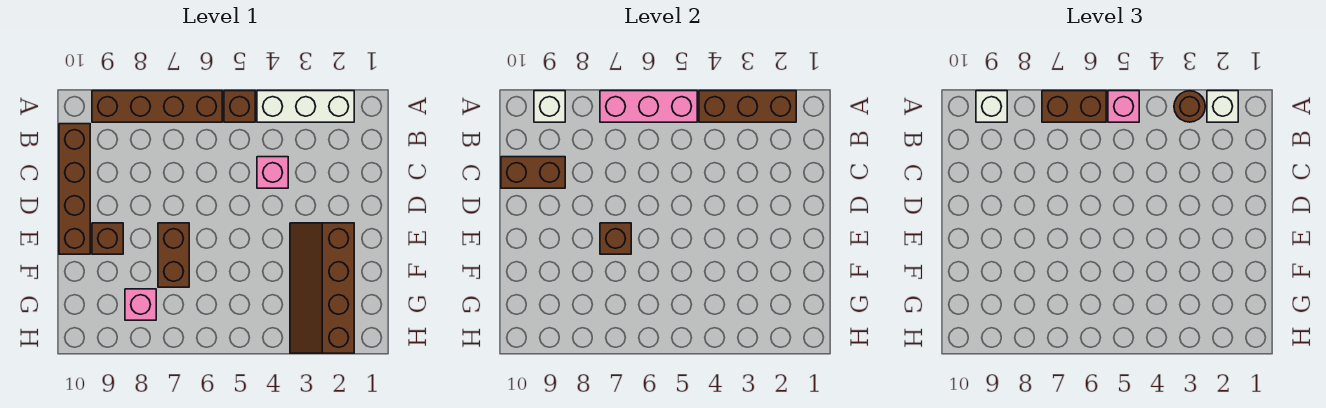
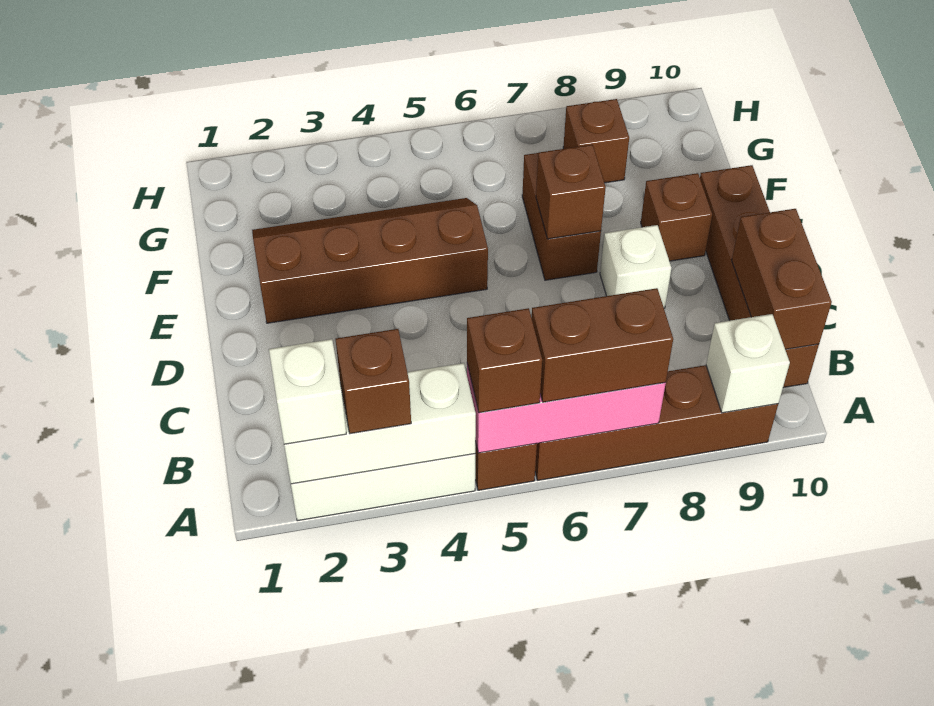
brown brick A2:A4 level 2 -> white brick A2:A4 level 2
brown round brick A3 level 3 -> brown brick A3 level 3
pink brick A5 level 3 -> brown brick A5 level 3
white brick A9 level 3 -> white brick D8 level 1
pink brick C4 level 1 -> none
brown brick C9:C10 level 2 -> brown brick B10:C10 level 2
brown slope E2:H3 level 1 top 2 -> brown slope E2:F5 level 1 top E
pink brick G8 level 1 -> brown brick G8 level 1

